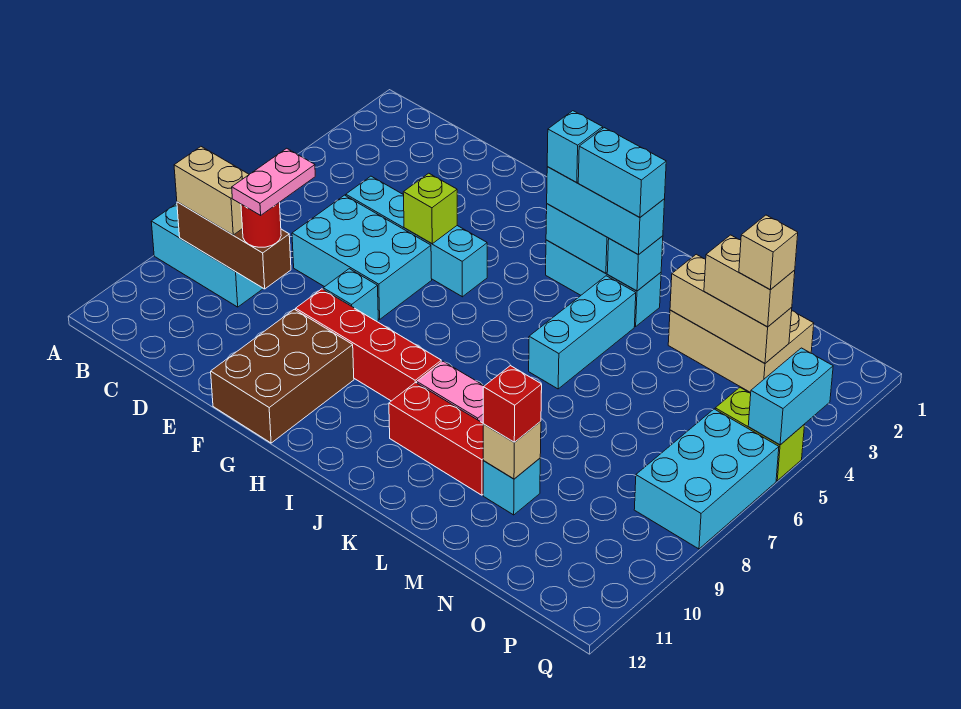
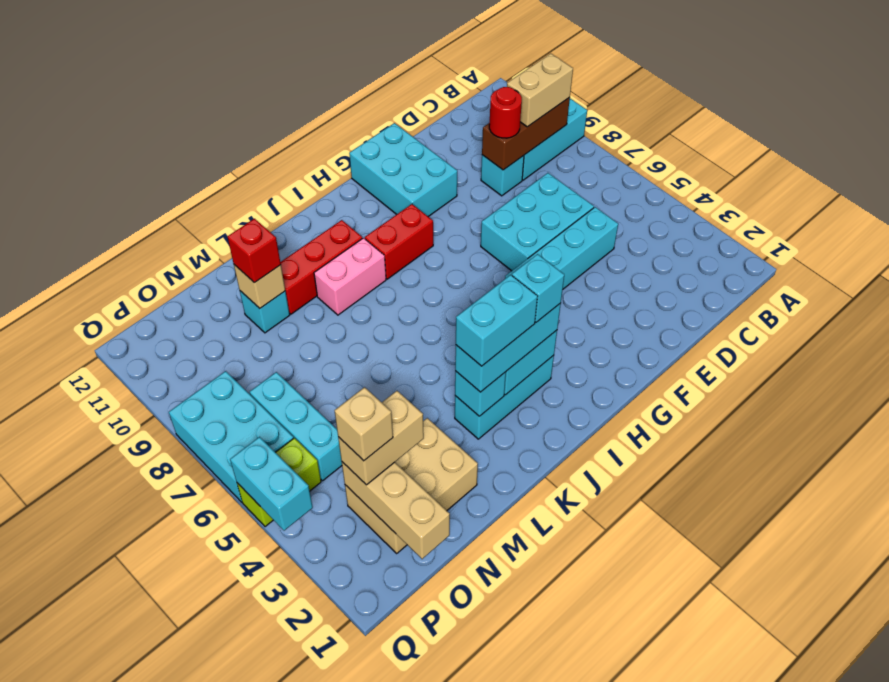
pink plate D8:D9 level 4 -> none
lime brick F5 level 2 -> none
cyan brick F8 level 1 -> cyan brick D9 level 1
red brick F9:I9 level 1 -> red brick H9:I9 level 1
brown brick F10:G12 level 1 -> cyan brick F10:G12 level 1
cyan brick K4:K6 level 1 -> cyan brick O5:O7 level 1
tan brick M3:O3 level 2 -> tan brick O1:O3 level 2

